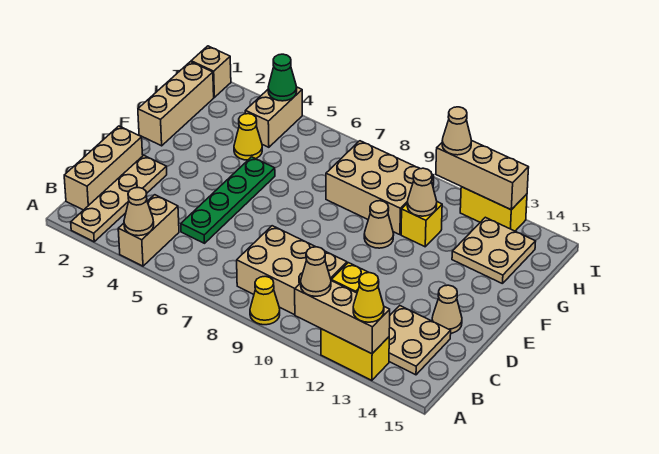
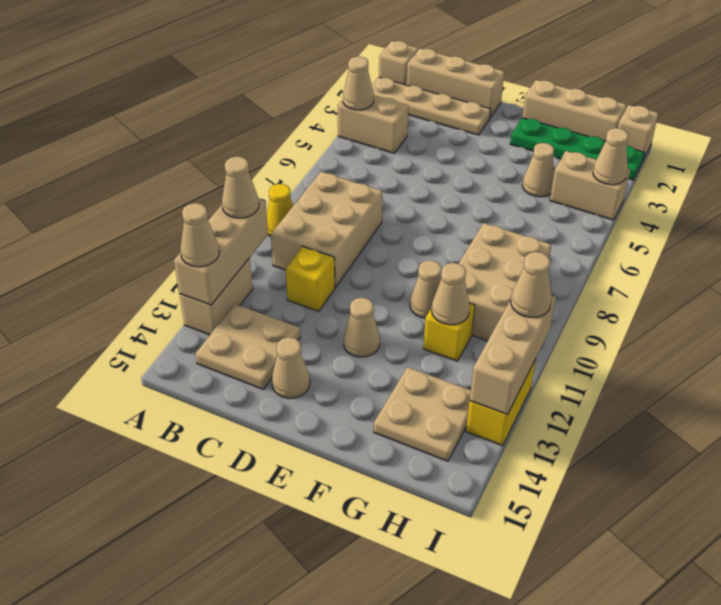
none -> tan brick A1 level 1
yellow brick A12:A13 level 1 -> tan brick A12:A13 level 1
yellow cone A13 level 3 -> tan cone A13 level 3
green plate C5:F5 level 1 -> green plate F2:I2 level 1
none -> tan cone E12 level 1
yellow cone G4 level 1 -> tan cone G4 level 1
green cone I4 level 2 -> tan cone I4 level 2

